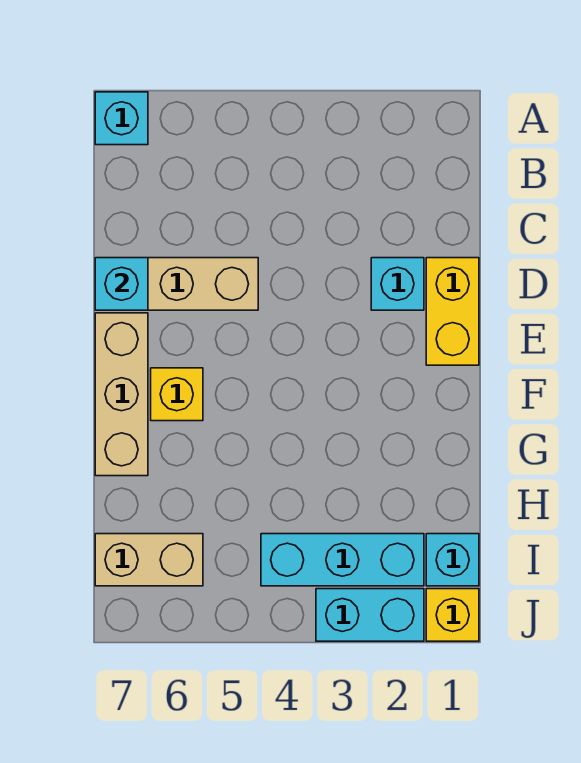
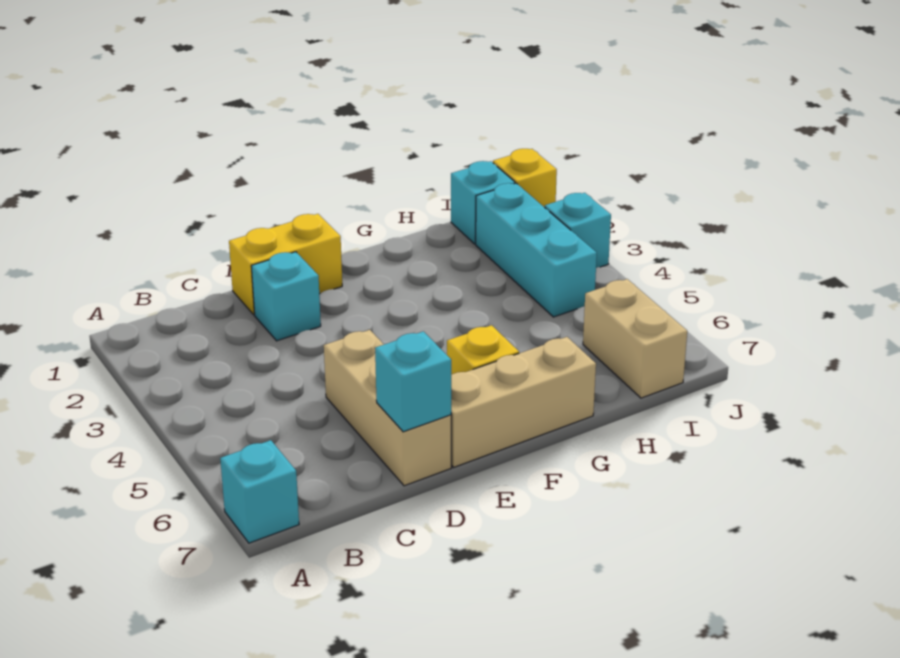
cyan brick J2:J3 level 1 -> cyan brick J3 level 1

